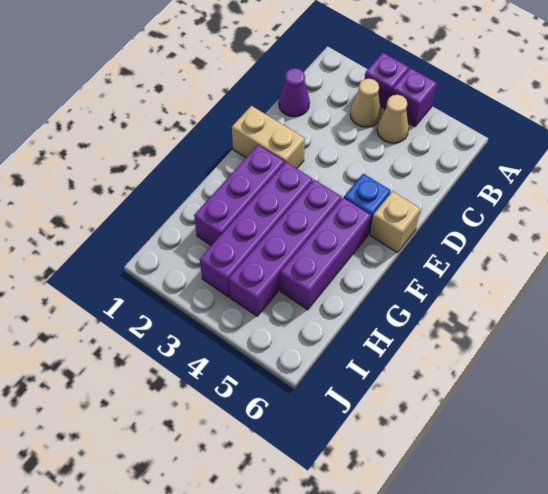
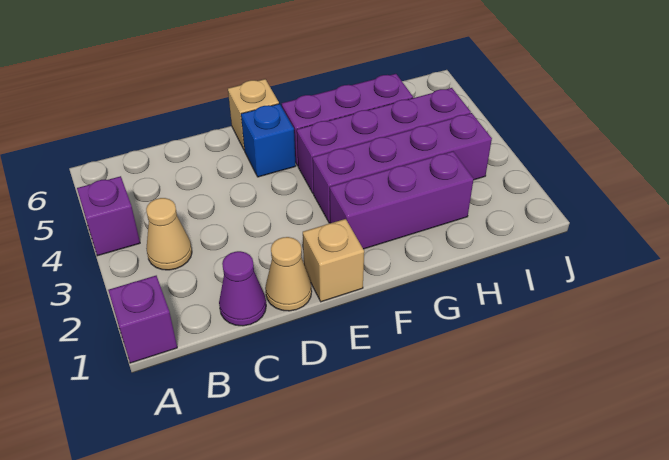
purple brick A3 level 1 -> purple brick A1 level 1
tan cone B4 level 1 -> tan cone D1 level 1
tan brick E1:E2 level 1 -> tan brick E1 level 1

